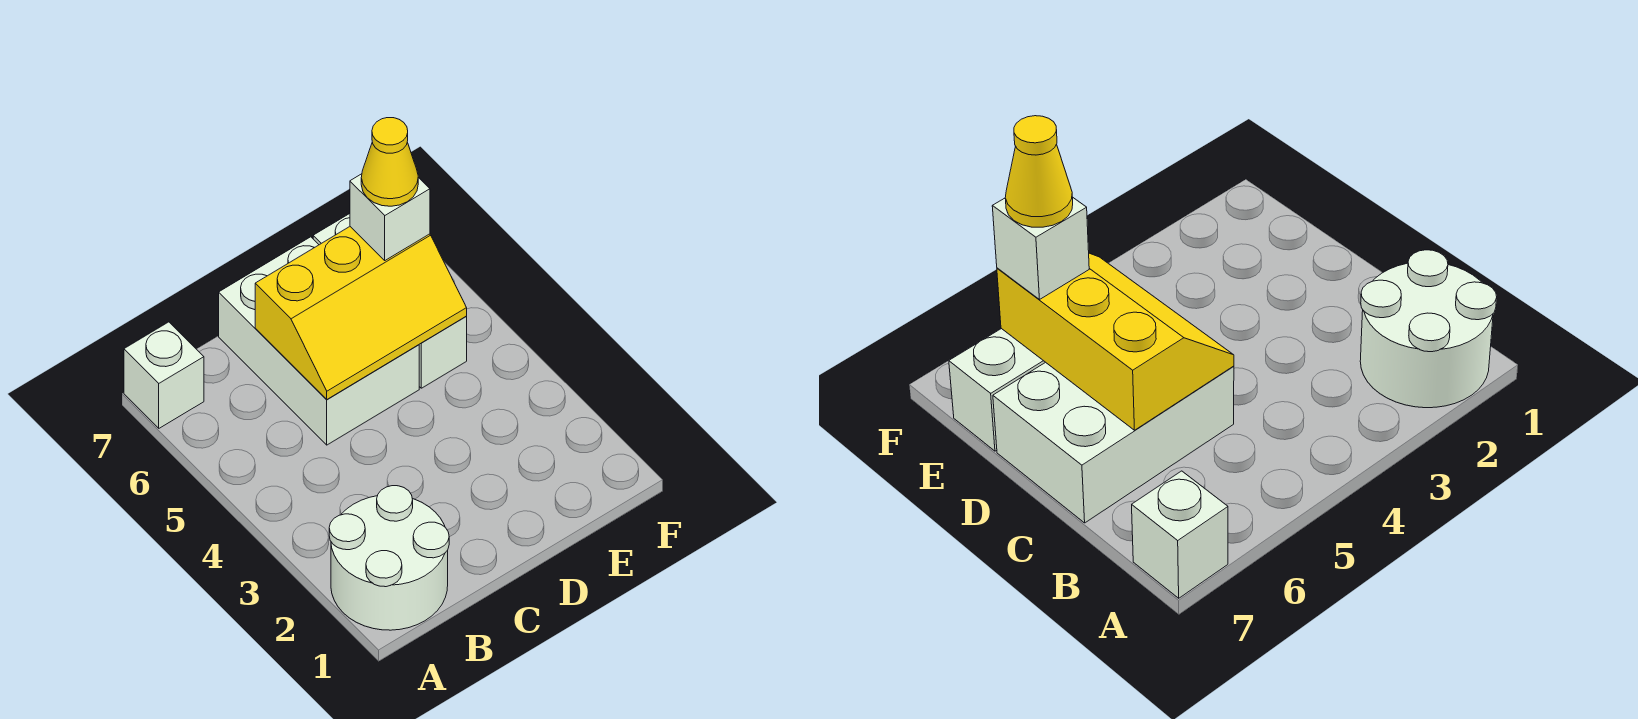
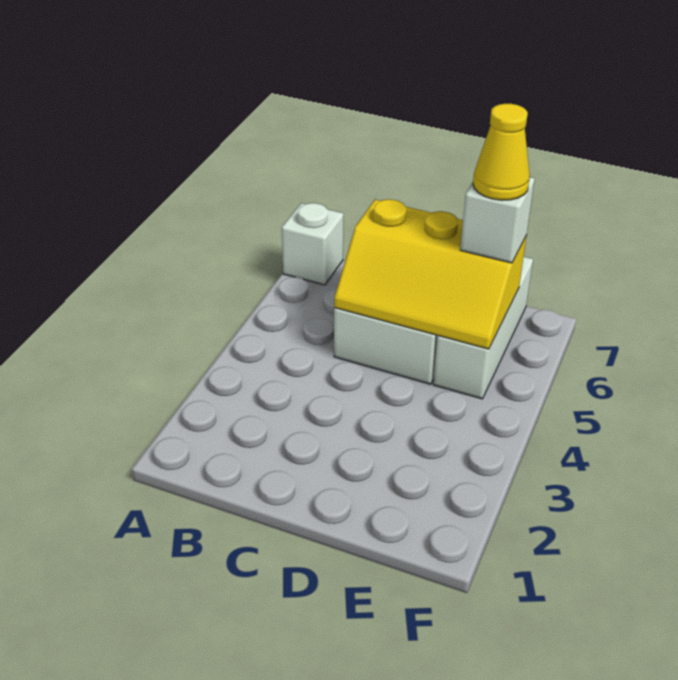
white round brick A1:B2 level 1 -> none

